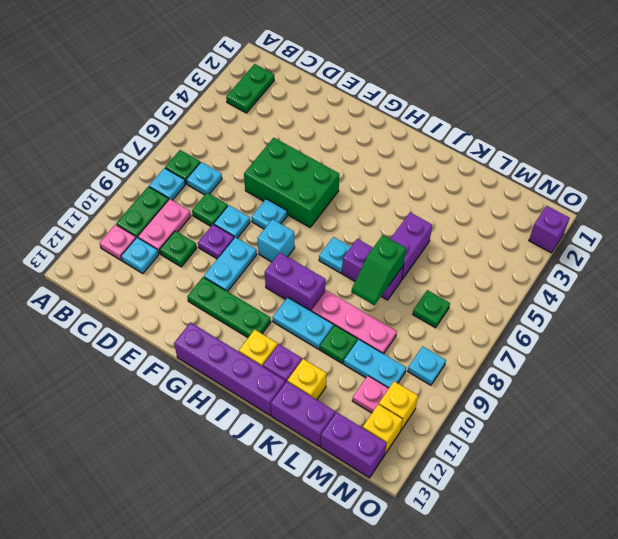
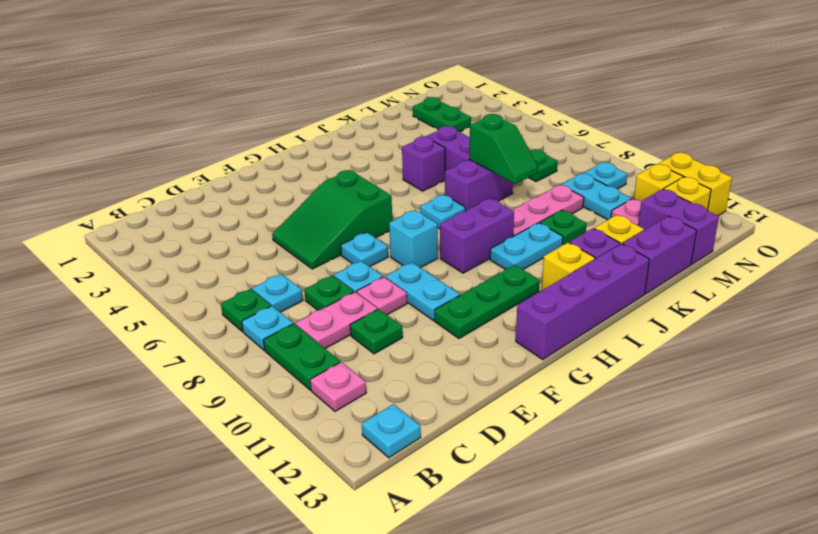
green plate B2:B3 level 1 -> green plate M2:M3 level 1
pink plate C9:C10 level 1 -> pink plate C9:D9 level 1
cyan plate C11 level 1 -> cyan plate B13 level 1
green brick E5:G6 level 1 -> green slope E5:G6 level 1 top G
purple plate E9 level 1 -> pink plate E9 level 1
cyan plate L10:M10 level 1 -> cyan plate M9:M10 level 1
purple brick M13:N13 level 1 -> purple brick M12:M13 level 1
purple brick O2 level 1 -> purple brick J5 level 1
none -> yellow brick O11:O12 level 1

